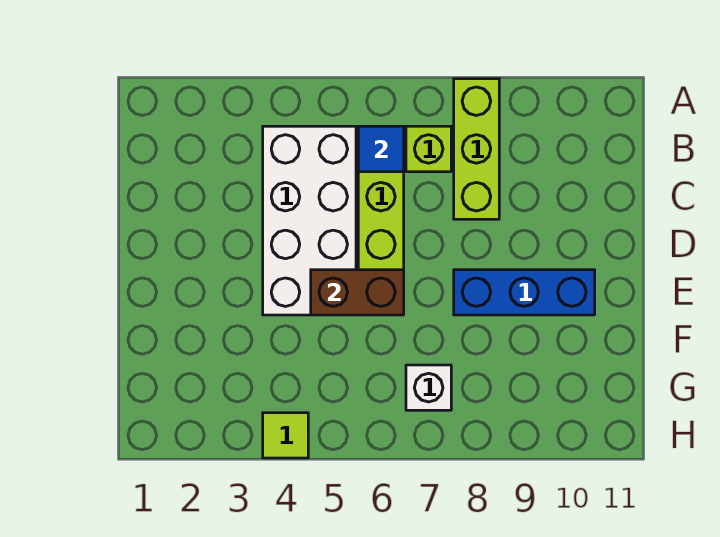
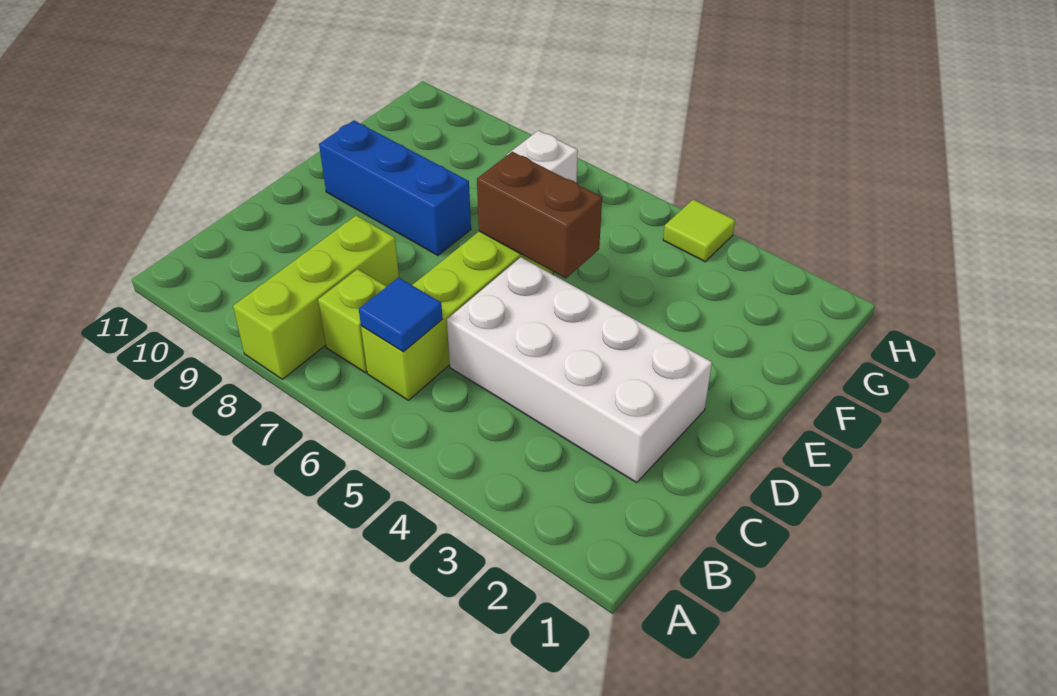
white brick B4:E5 level 1 -> white brick C2:D5 level 1

